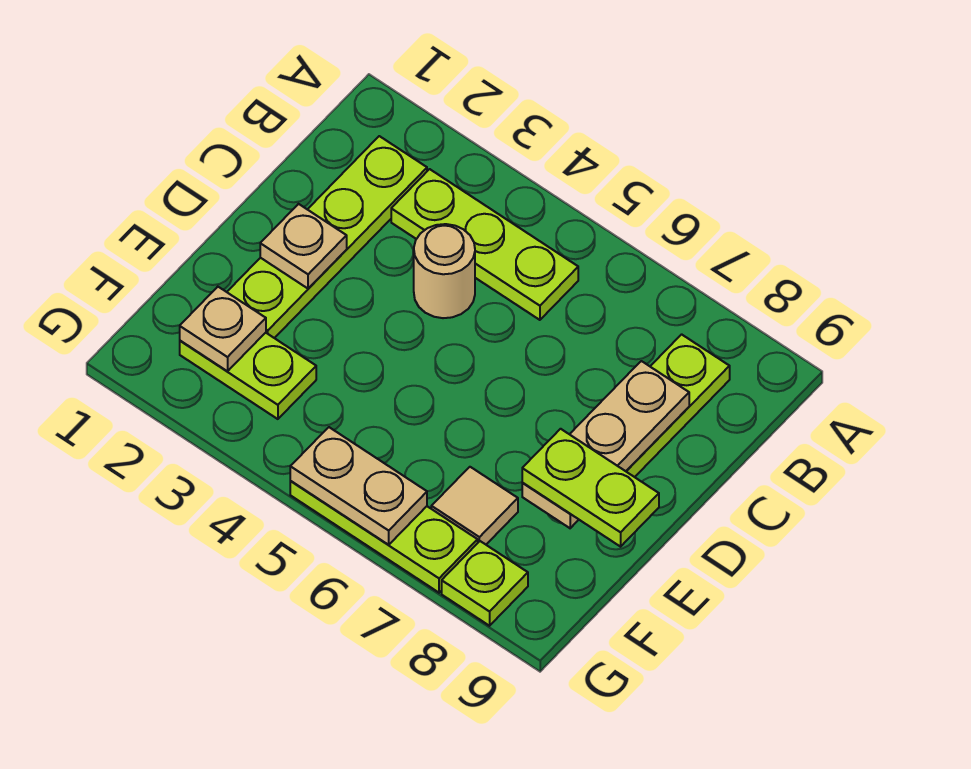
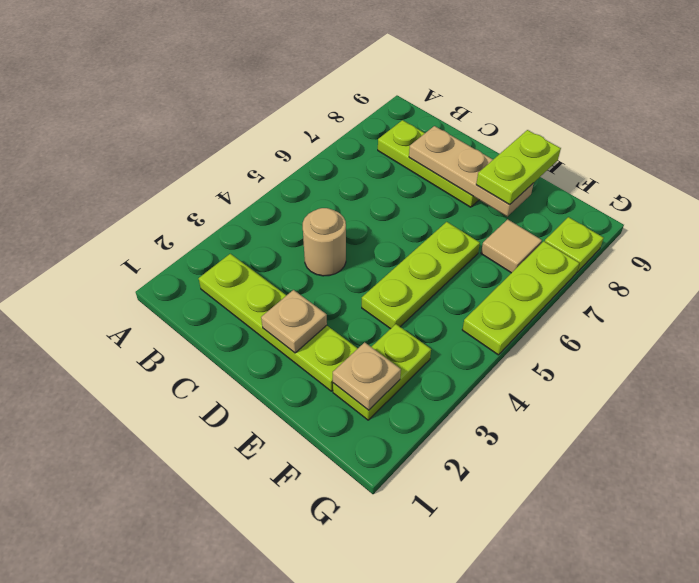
lime plate B3:B5 level 1 -> lime plate E4:E6 level 1
tan plate G5:G6 level 2 -> none

